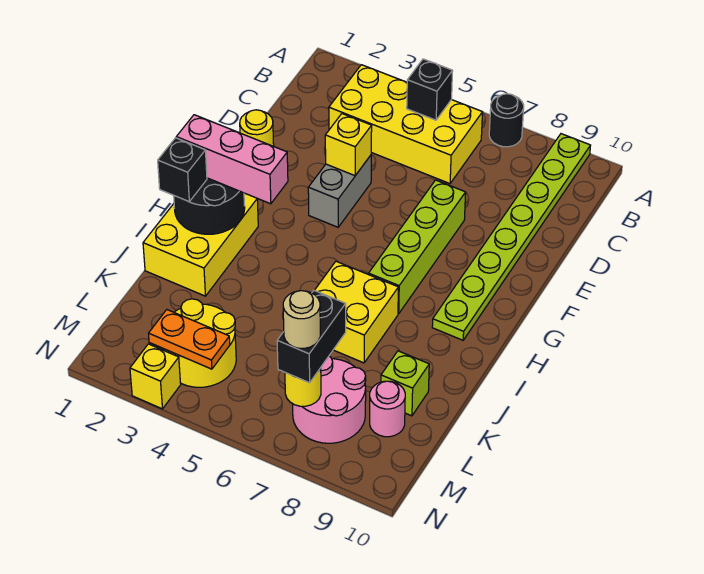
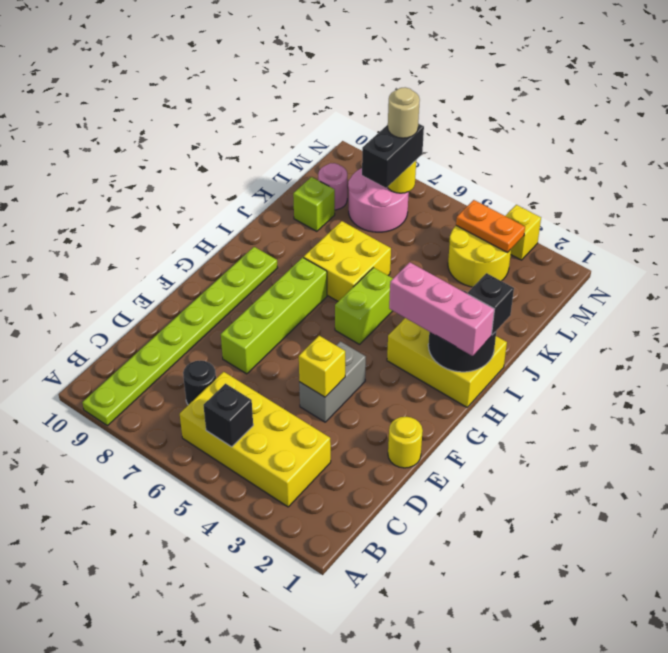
black round brick A7 level 1 -> black round brick C7 level 1
yellow brick H1:J2 level 1 -> yellow brick H1:I3 level 1
none -> lime brick H5:I5 level 1

